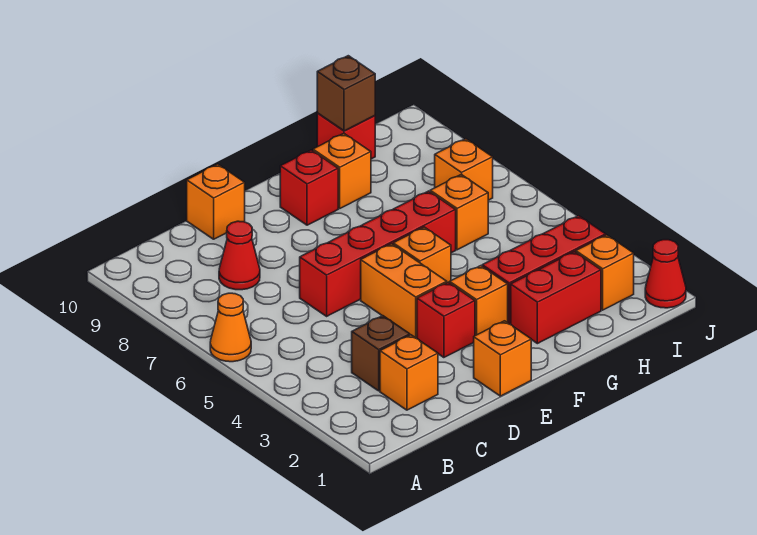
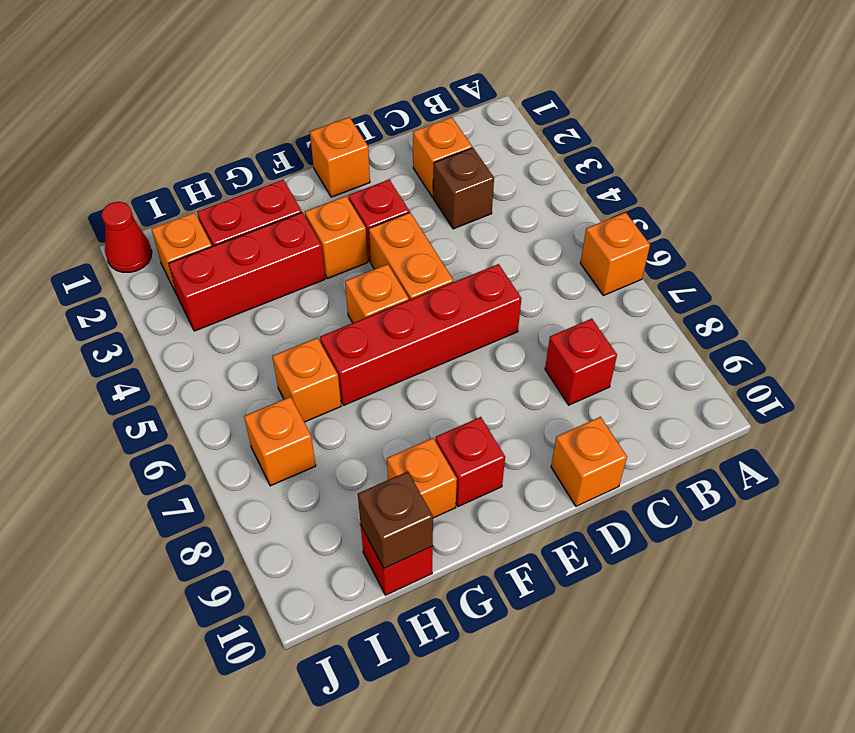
orange cone A6 level 1 -> orange brick A6 level 1
red cone C8 level 1 -> red brick C8 level 1

